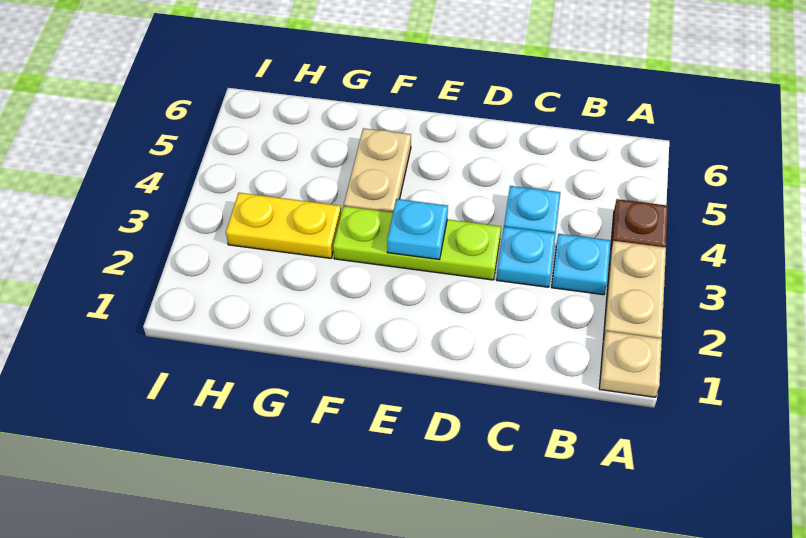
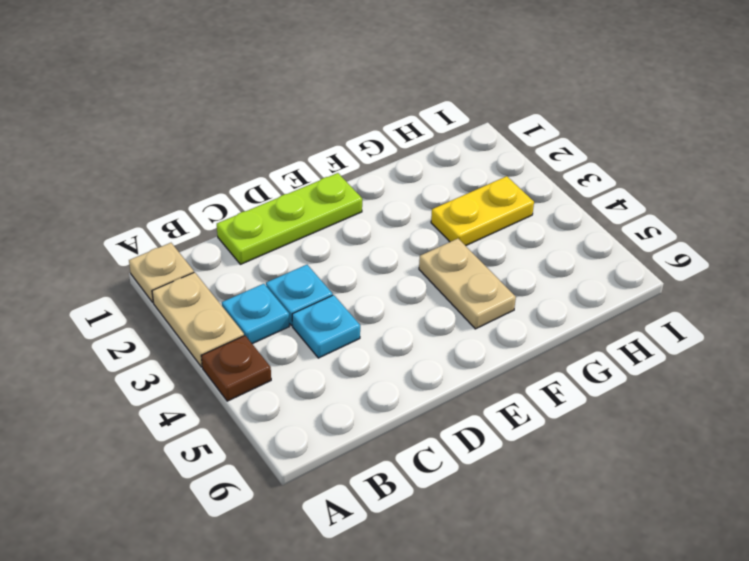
lime plate D3:F3 level 1 -> lime plate C1:E1 level 1
cyan plate E3 level 2 -> none

